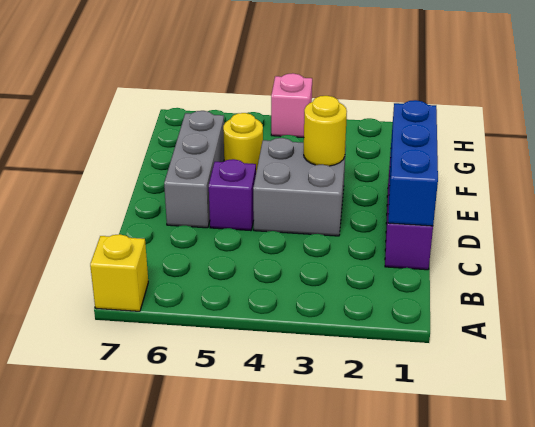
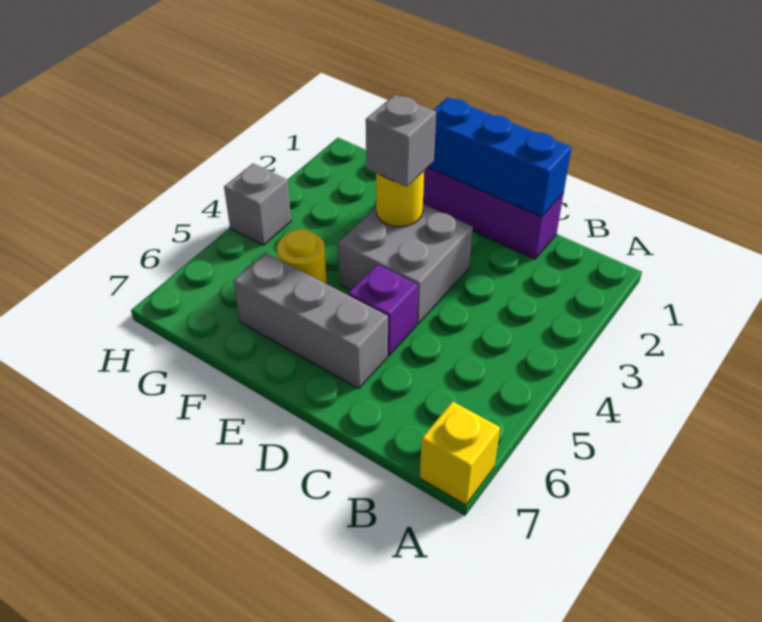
none -> grey brick E3 level 3
pink brick H4 level 1 -> grey brick H4 level 1

